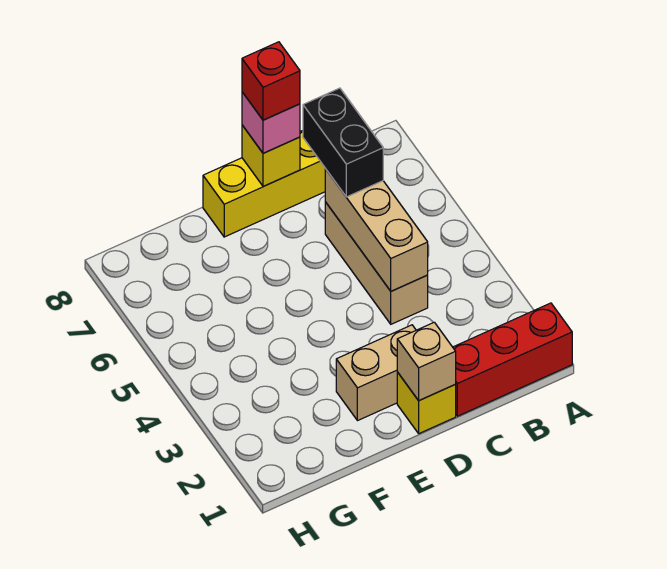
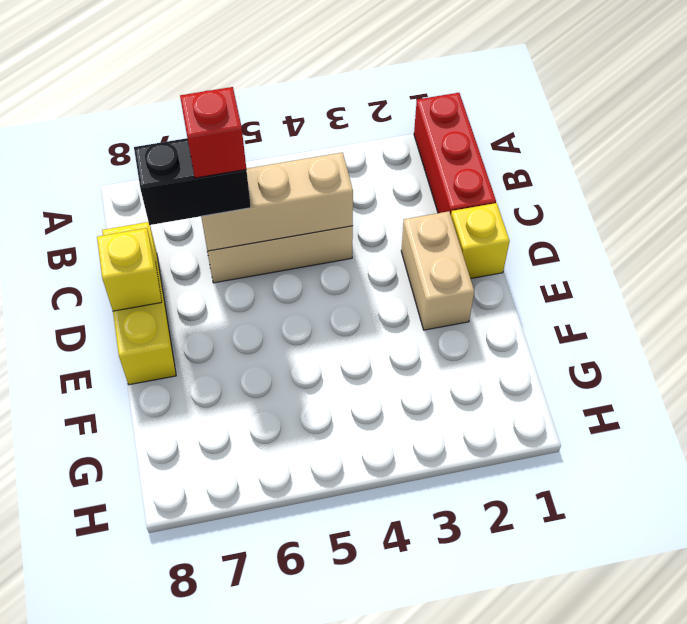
tan brick D1 level 2 -> none
pink brick D8 level 3 -> none
red brick D8 level 4 -> red brick C6 level 4

